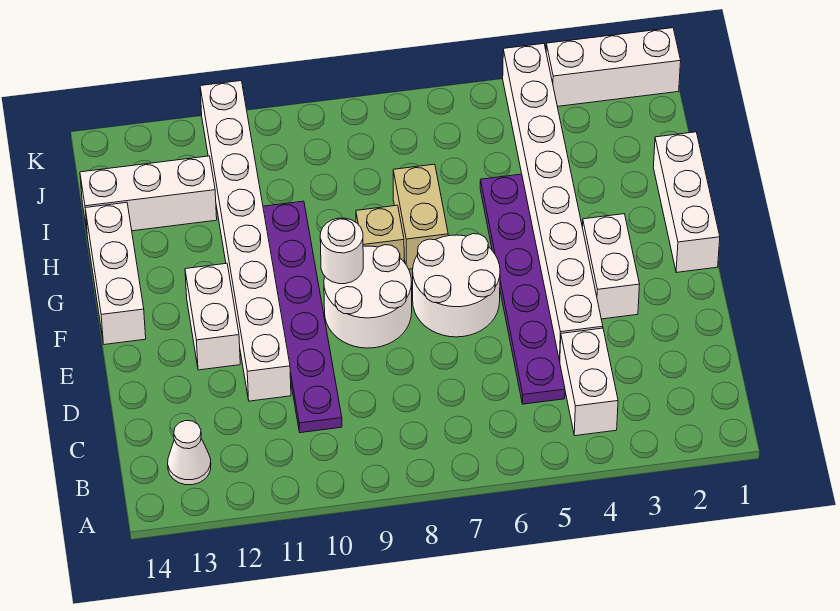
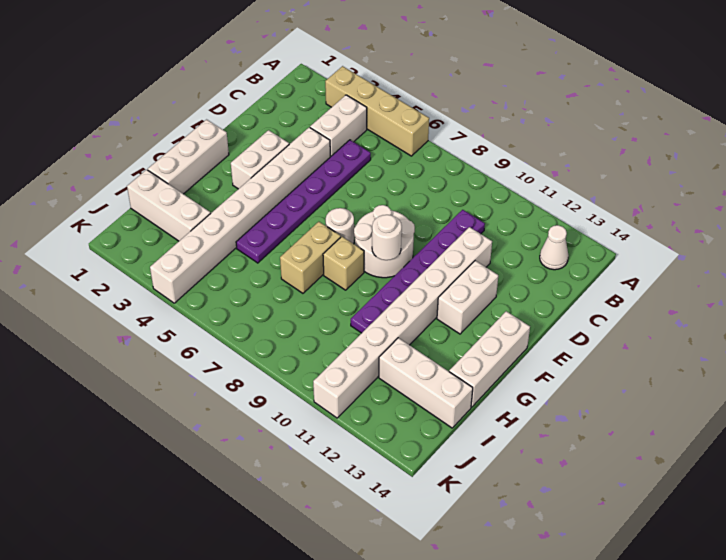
none -> tan brick A3:A6 level 1
white round brick E6:F7 level 1 -> white round brick F7 level 1
white brick K1:K3 level 1 -> white brick I1:I3 level 1

